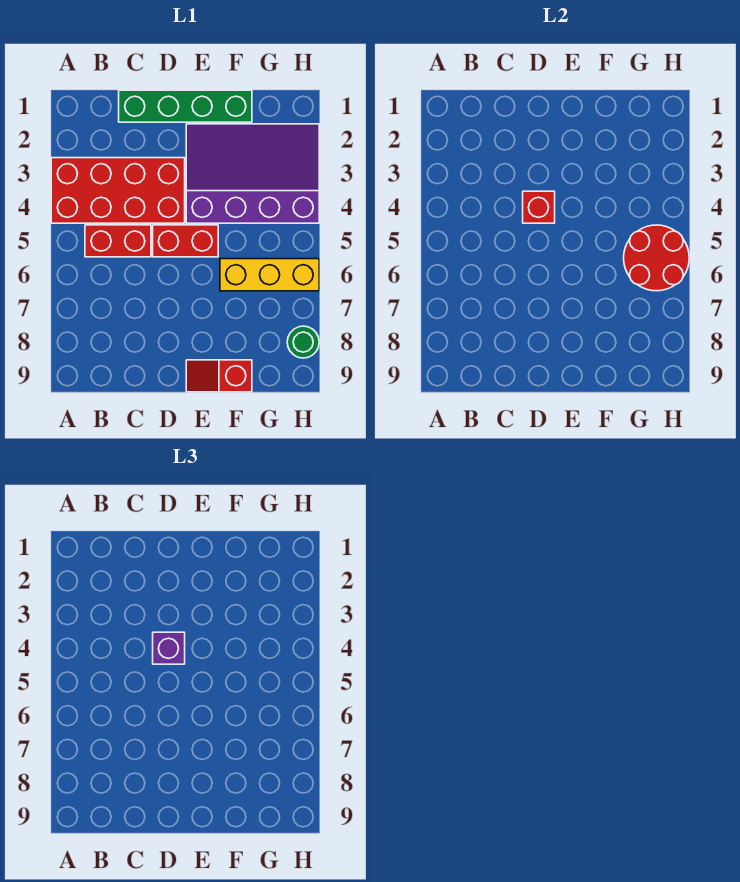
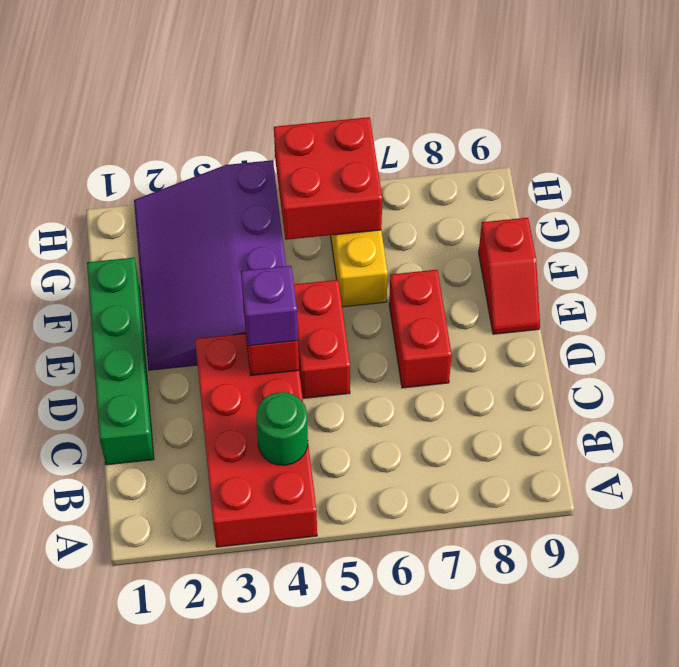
red brick B5:C5 level 1 -> red brick D7:E7 level 1
red round brick G5:H6 level 2 -> red brick G5:H6 level 2
green round brick H8 level 1 -> green round brick B4 level 2

